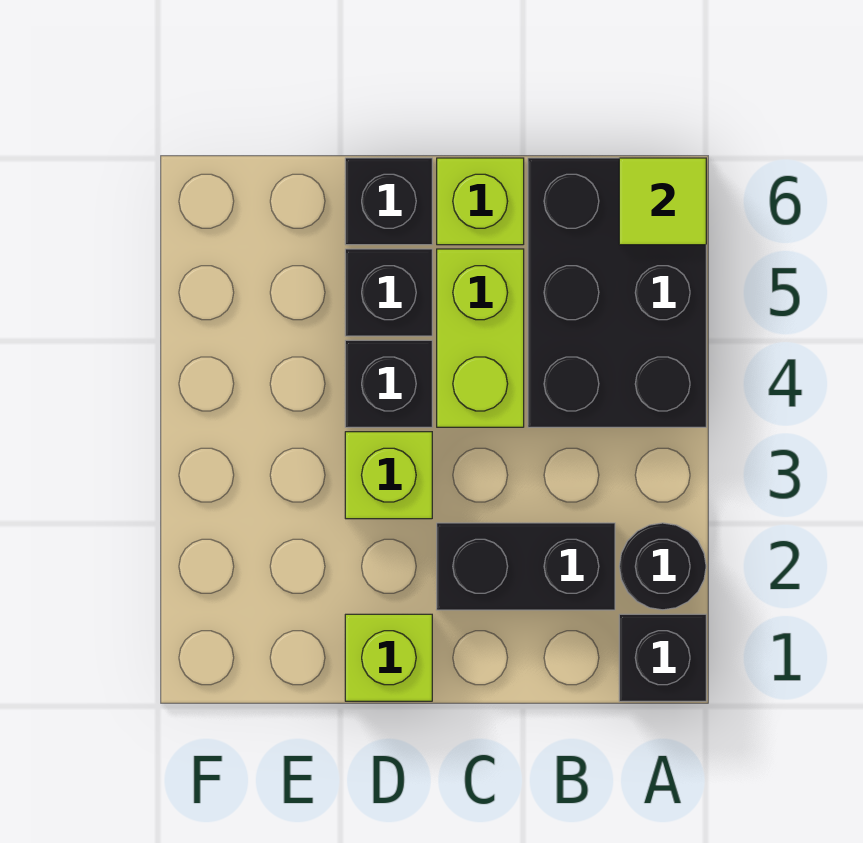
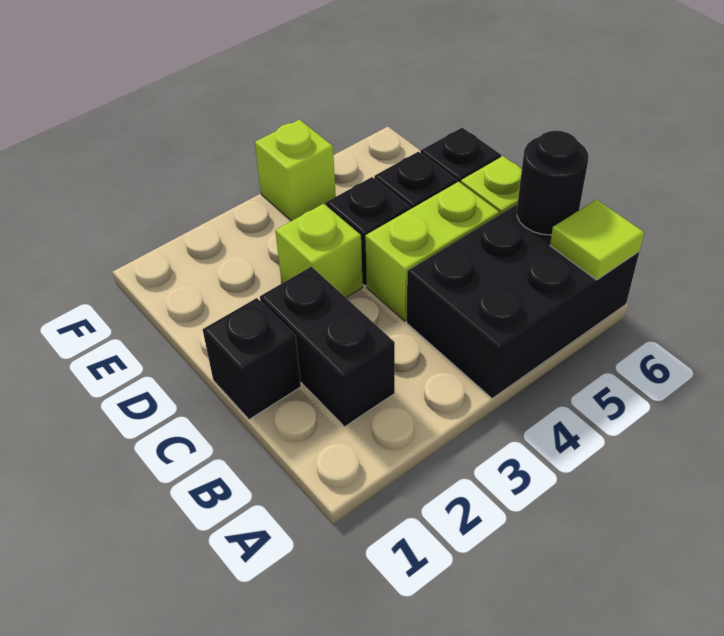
black brick A1 level 1 -> black brick C1 level 1
black round brick A2 level 1 -> black round brick B6 level 2
lime brick D1 level 1 -> lime brick F4 level 1

